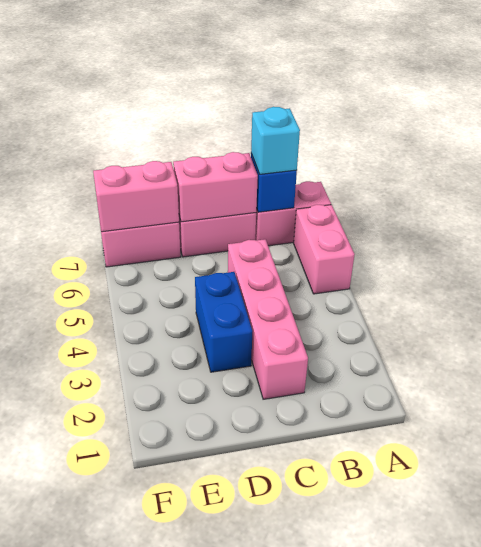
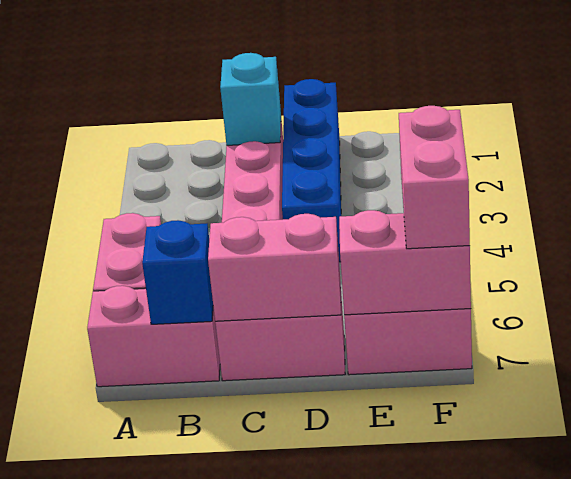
cyan brick B7 level 3 -> cyan brick C2 level 2
blue brick D3:D4 level 1 -> blue brick D1:D4 level 1
none -> pink brick F6:F7 level 3

